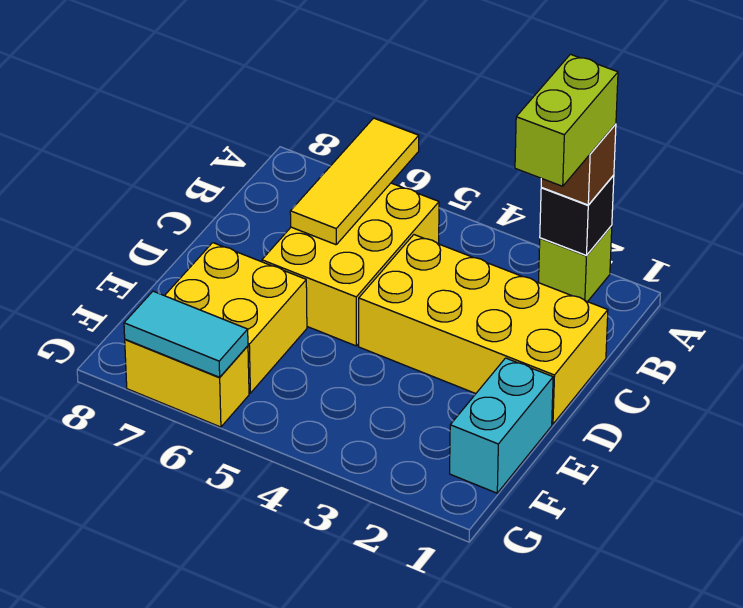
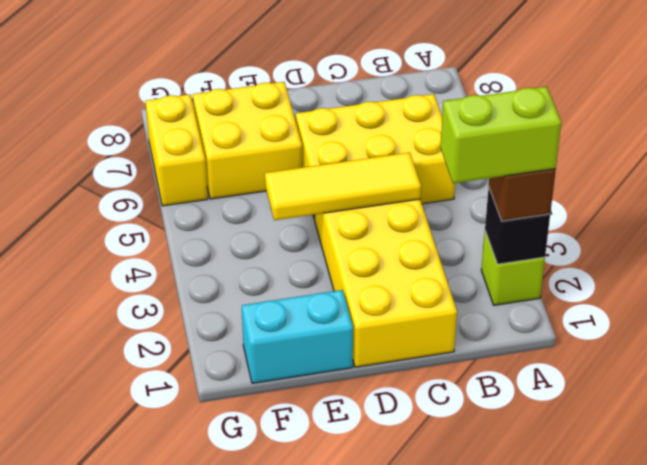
yellow tile A6:C6 level 2 -> yellow tile C4:E4 level 2
cyan tile G6:G7 level 2 -> none

